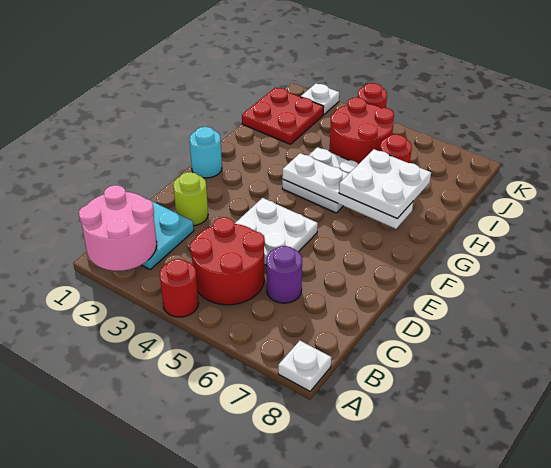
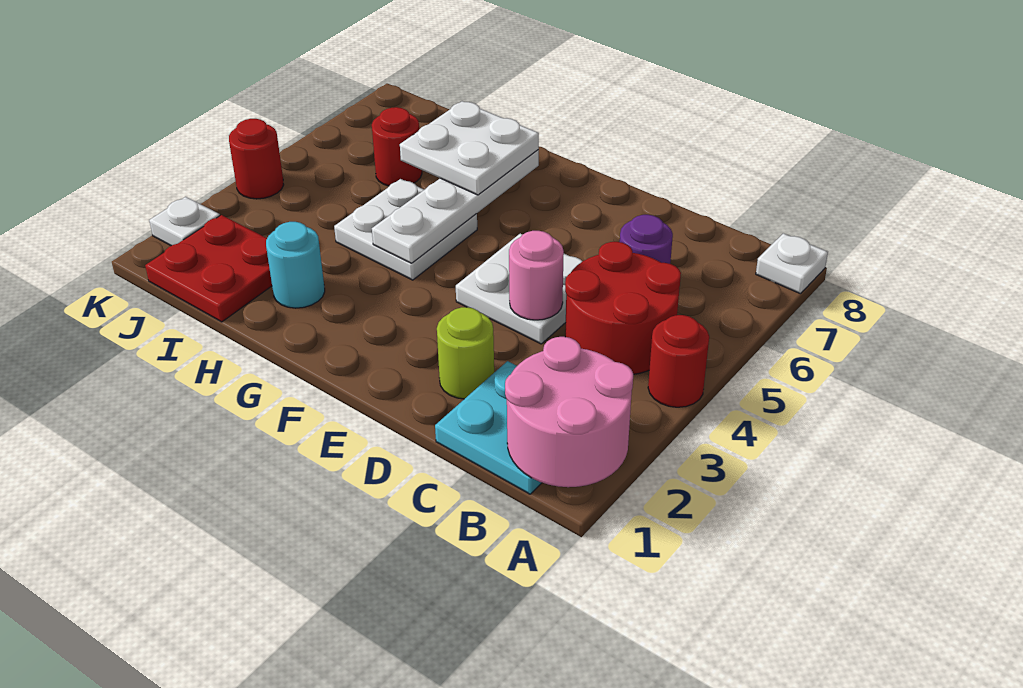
none -> pink round brick D4 level 2
cyan round brick F1 level 1 -> cyan round brick H2 level 1
red round brick I4:J5 level 1 -> none

